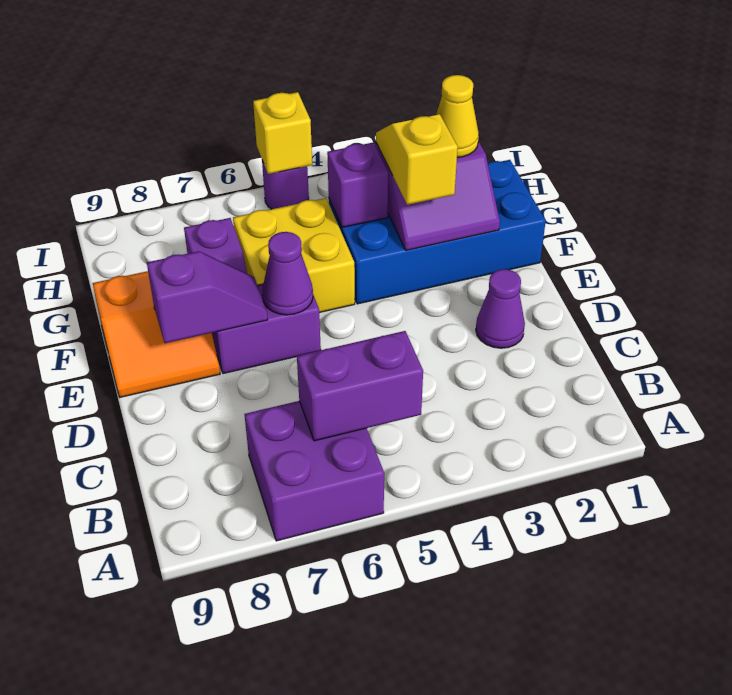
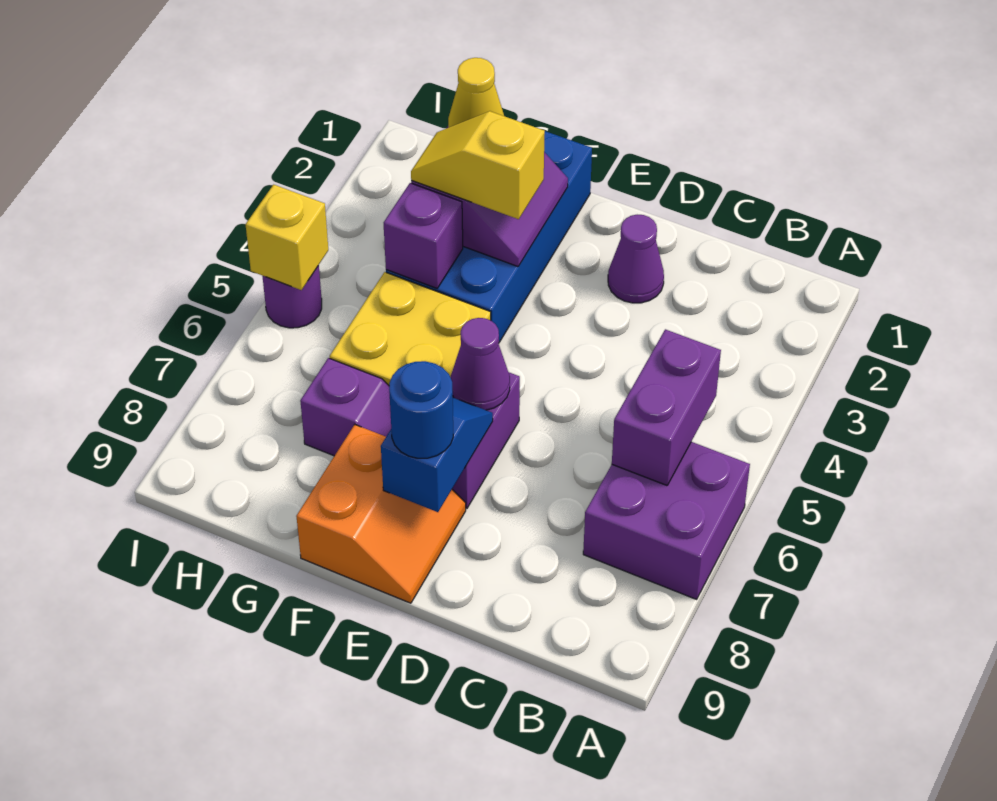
purple slope E7:E8 level 2 top 8 -> blue slope E7:E8 level 2 top 8
none -> blue round brick E8 level 3

